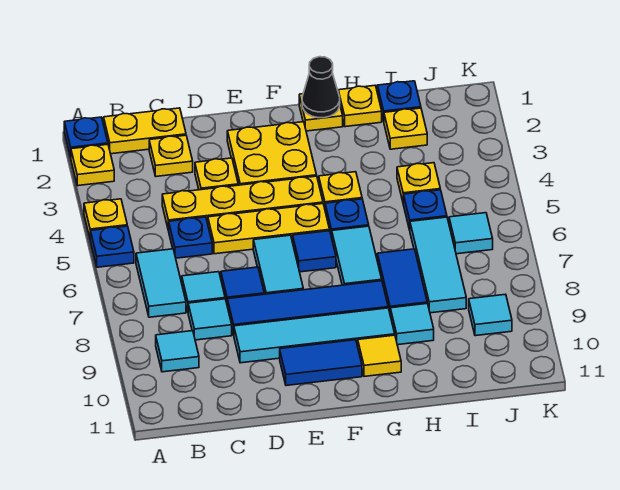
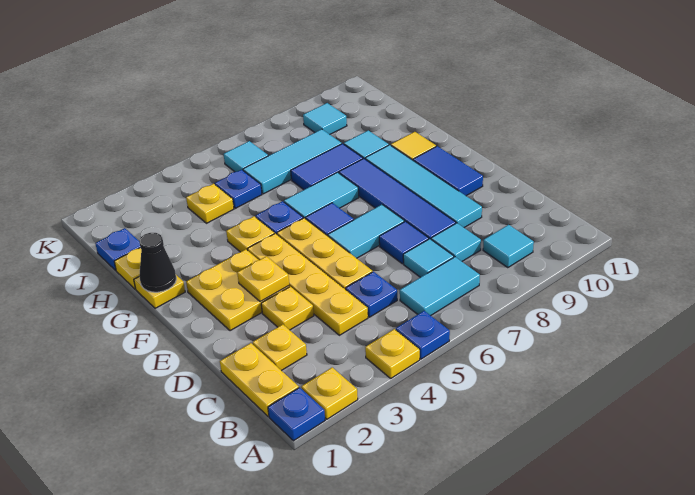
yellow plate I2 level 1 -> yellow plate E3 level 2

